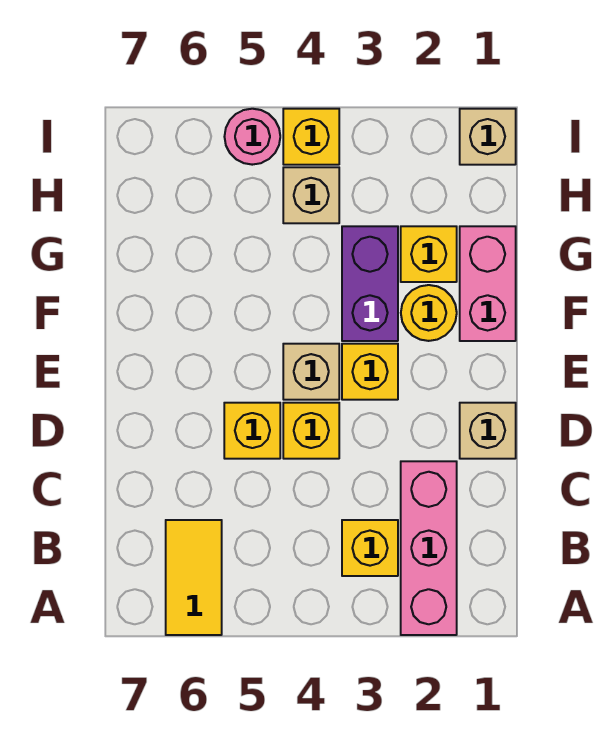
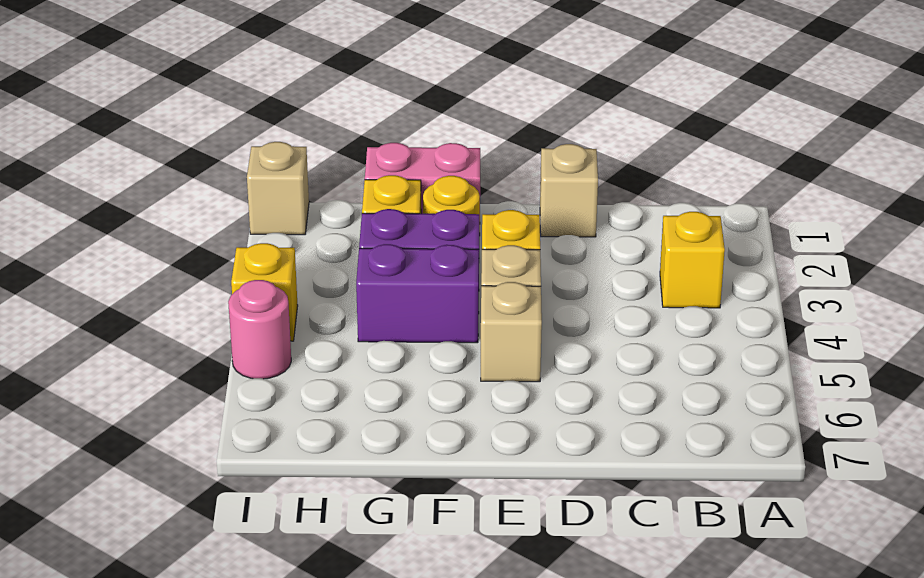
pink brick A2:C2 level 1 -> none
yellow tile A6:B6 level 1 -> none
yellow brick D4 level 1 -> none
yellow brick D5 level 1 -> none
none -> purple brick F4:G4 level 1
tan brick H4 level 1 -> tan brick E5 level 1

